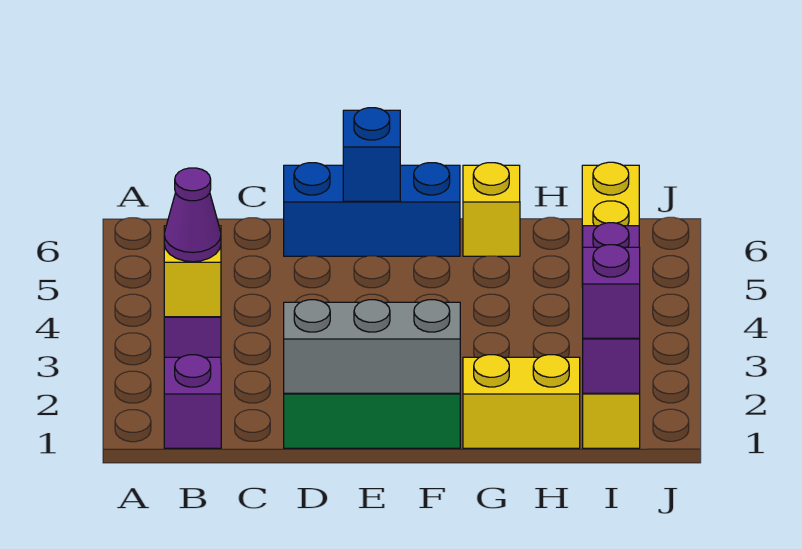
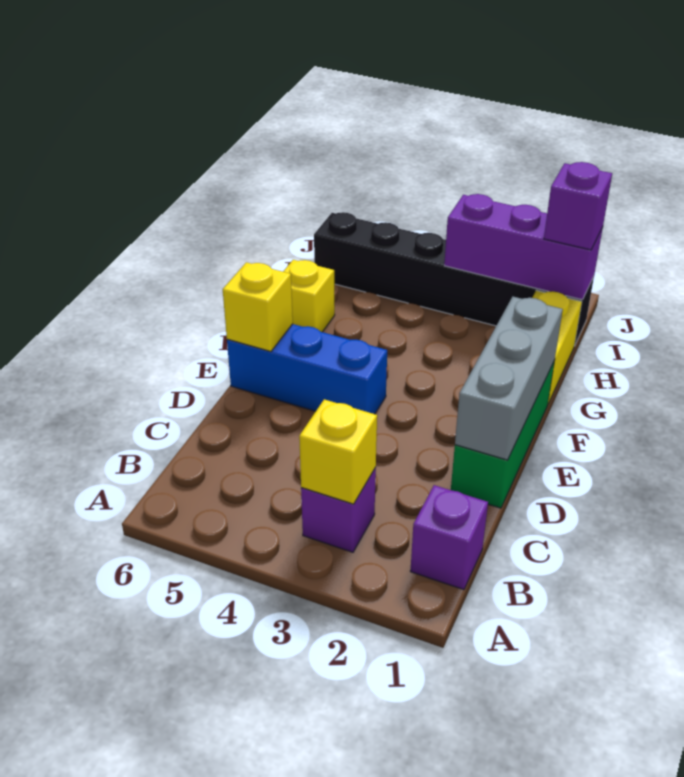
purple cone B3 level 3 -> none
blue brick D6:F6 level 1 -> blue brick E4:E6 level 1
blue brick E6 level 2 -> yellow brick E6 level 2
yellow brick I1:I6 level 1 -> black brick I1:I6 level 1

